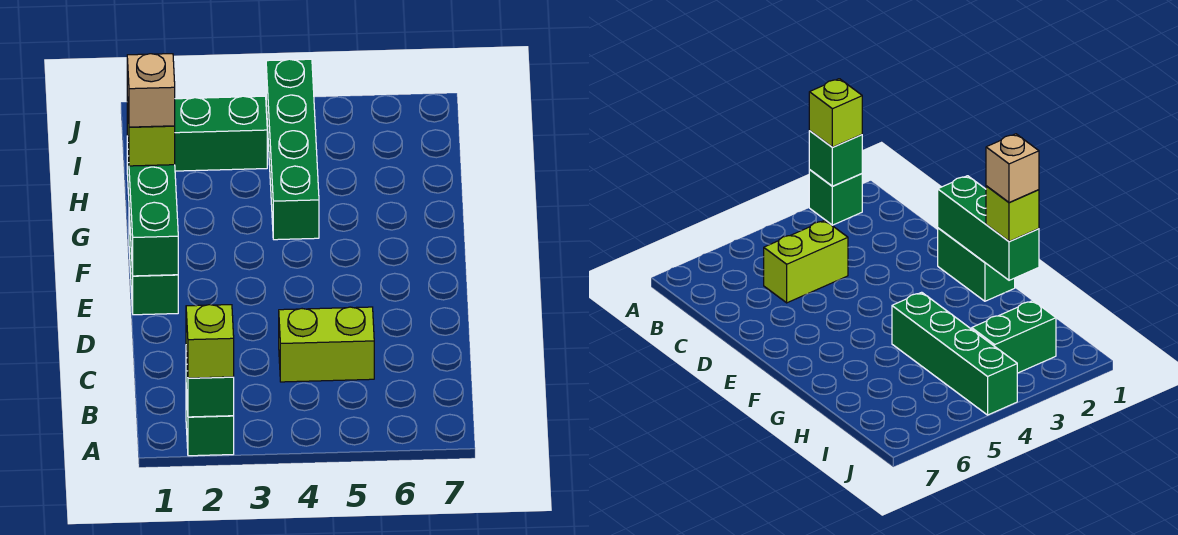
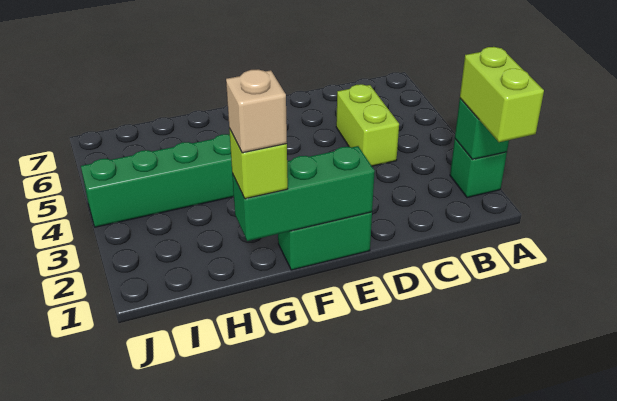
lime brick A2 level 3 -> lime brick A1:A2 level 3
green brick I2:I3 level 1 -> none

